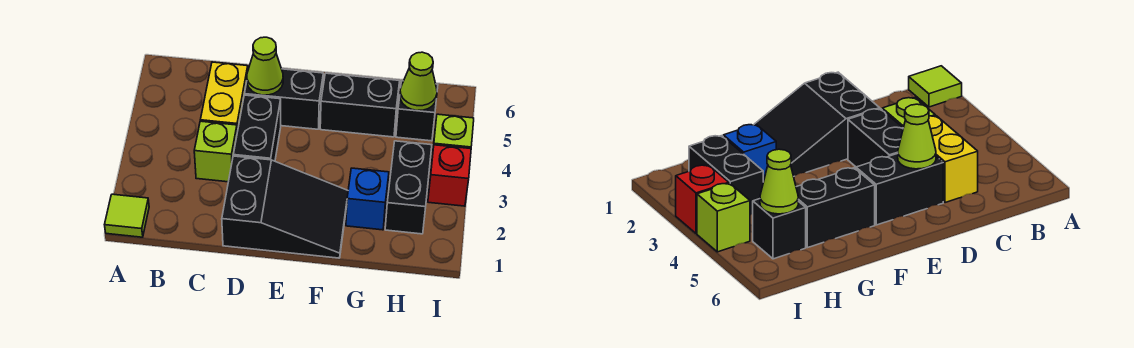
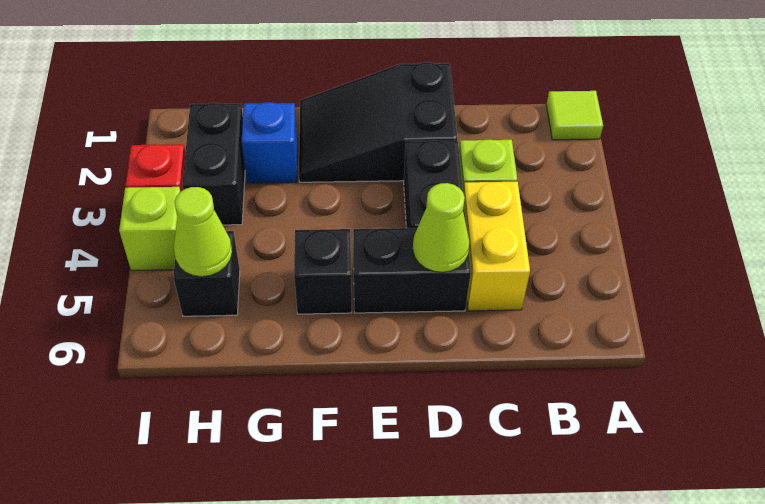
black brick F5:G5 level 1 -> black brick F5 level 1

